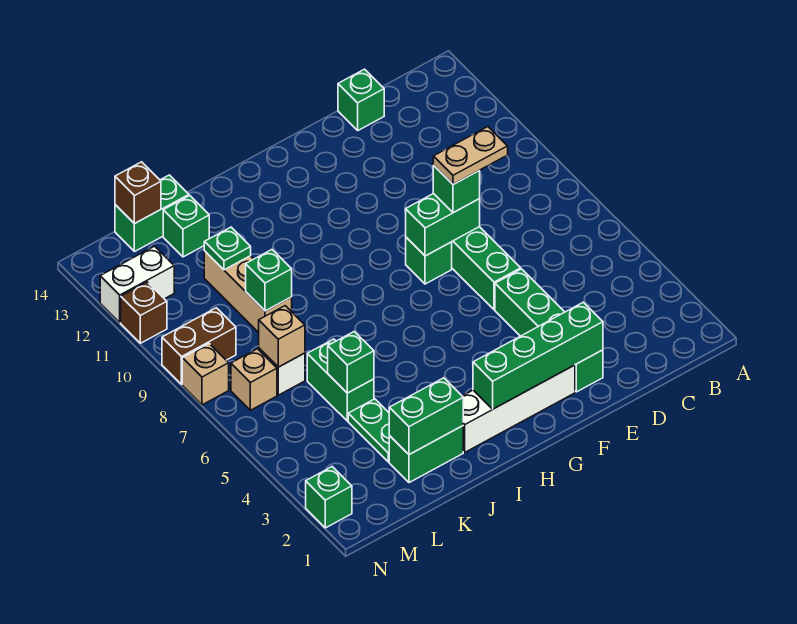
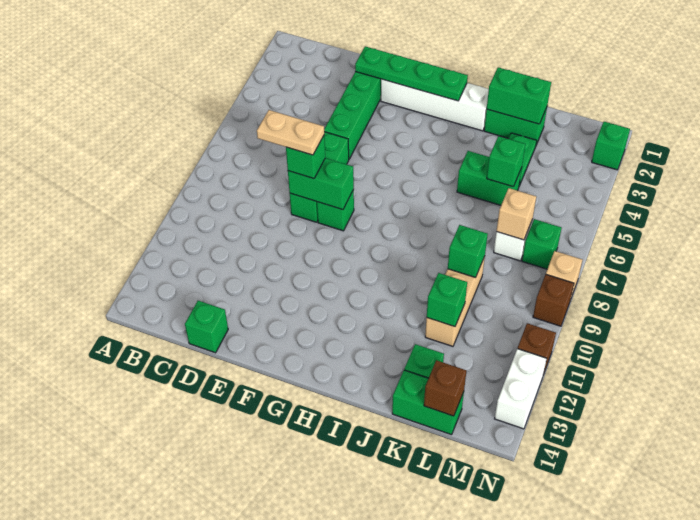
green brick E2:H2 level 2 -> green plate E2:H2 level 2
green brick K5:K6 level 1 -> green brick J5:K5 level 1
green plate K11 level 2 -> green brick K11 level 2
tan brick M7 level 1 -> green brick M7 level 1
brown brick M9:N9 level 1 -> brown brick N9 level 1
white brick M12:N12 level 1 -> white brick N12:N13 level 1

